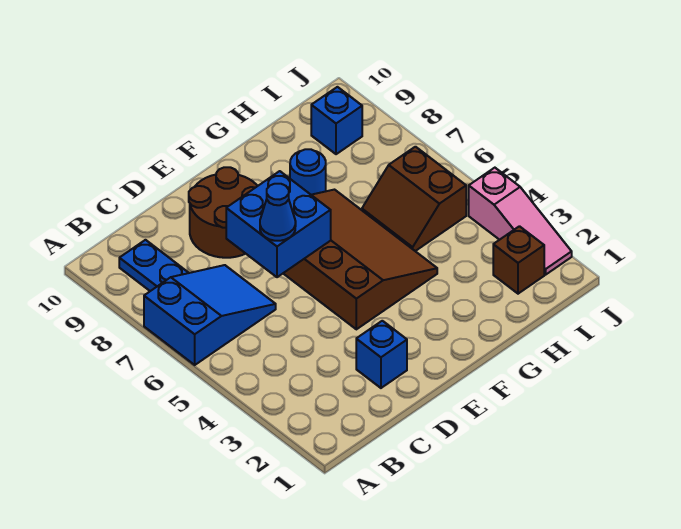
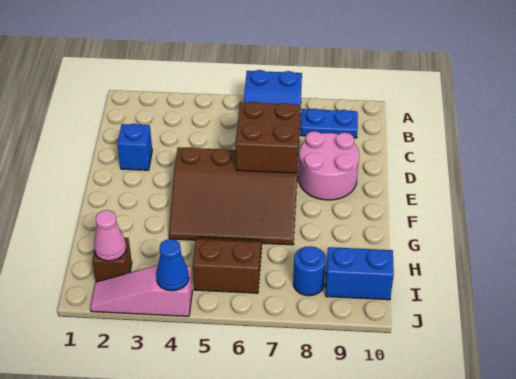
blue brick D6:E7 level 2 -> brown brick D6:E7 level 2
blue cone D6 level 3 -> blue cone J4 level 2
brown round brick D8:E9 level 1 -> pink round brick D8:E9 level 1
blue round brick G8 level 1 -> blue round brick I8 level 1
none -> pink cone I2 level 2
blue brick I9 level 1 -> blue brick I9:I10 level 1

